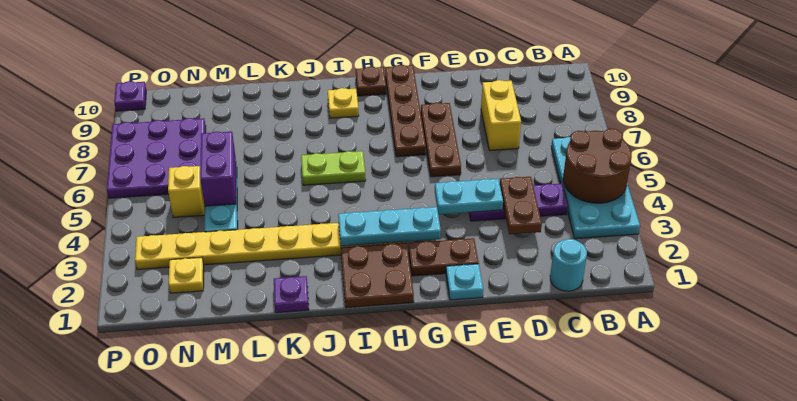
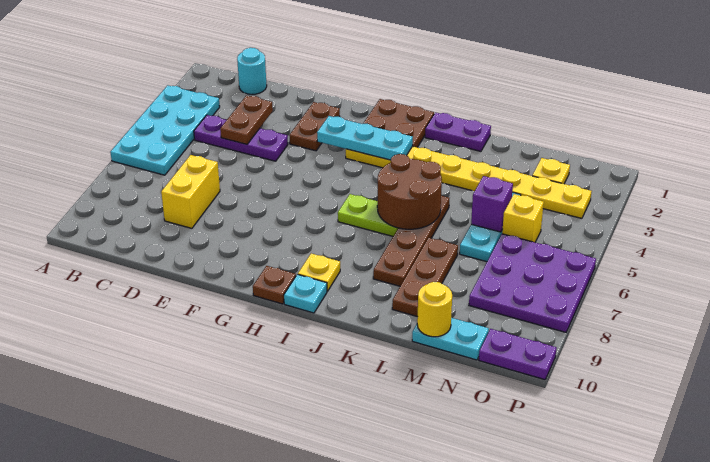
brown round brick A4:B5 level 2 -> brown round brick J5:K6 level 2
cyan plate E4:F4 level 2 -> cyan plate M10:N10 level 1
cyan plate F1 level 1 -> cyan plate I10 level 1
brown plate F2:G2 level 1 -> brown plate F2:F3 level 1
brown plate F6:F8 level 1 -> brown plate L7:L9 level 1
brown plate G7:G10 level 1 -> brown plate K5:K8 level 1
purple plate K1 level 1 -> purple plate J1:K1 level 1
purple brick M5:M6 level 2 -> purple brick M5 level 2
none -> yellow round brick M10 level 2
purple plate P10 level 1 -> purple plate O10:P10 level 1

